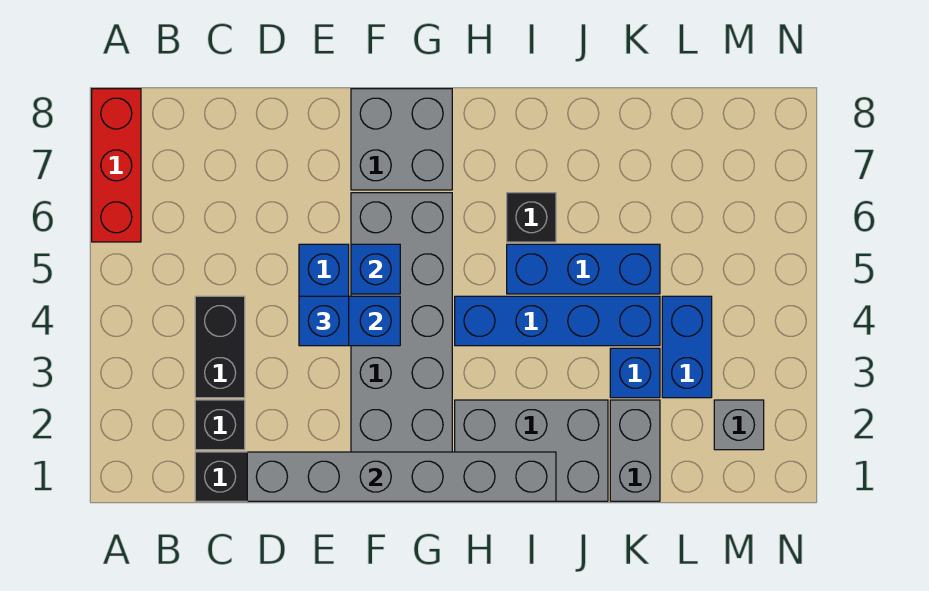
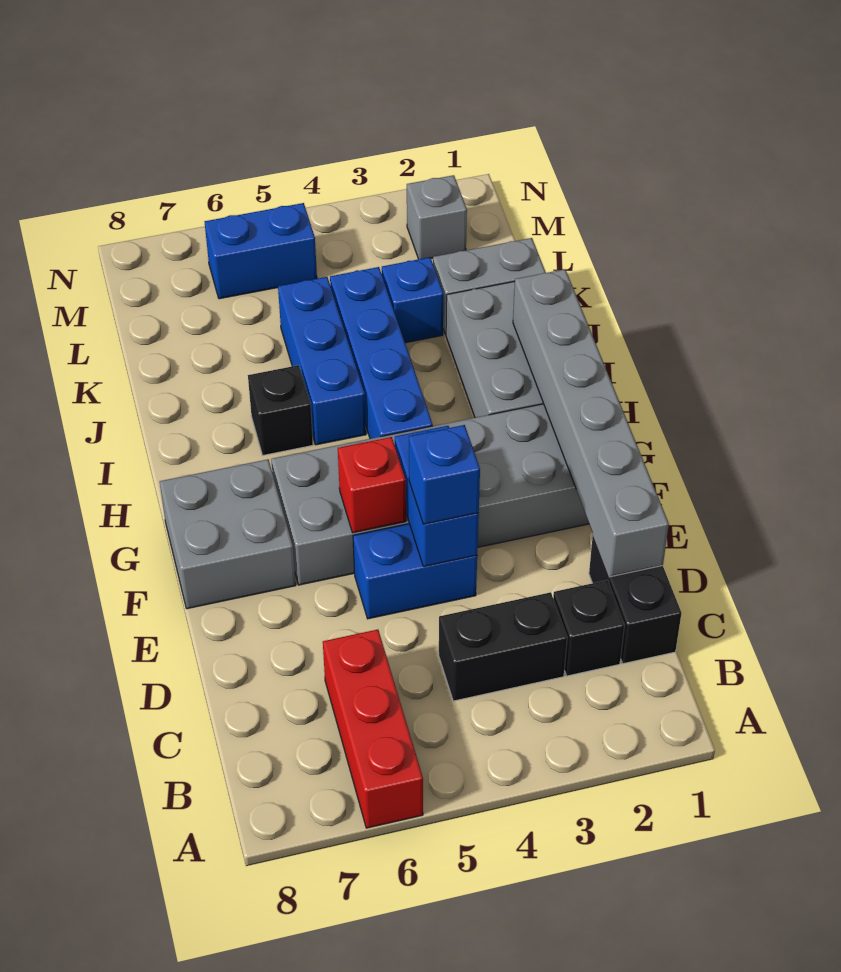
red brick A6:A8 level 1 -> red brick A6:C6 level 1
blue brick F5 level 2 -> red brick F5 level 2
blue brick L3:L4 level 1 -> blue brick M5:M6 level 1

